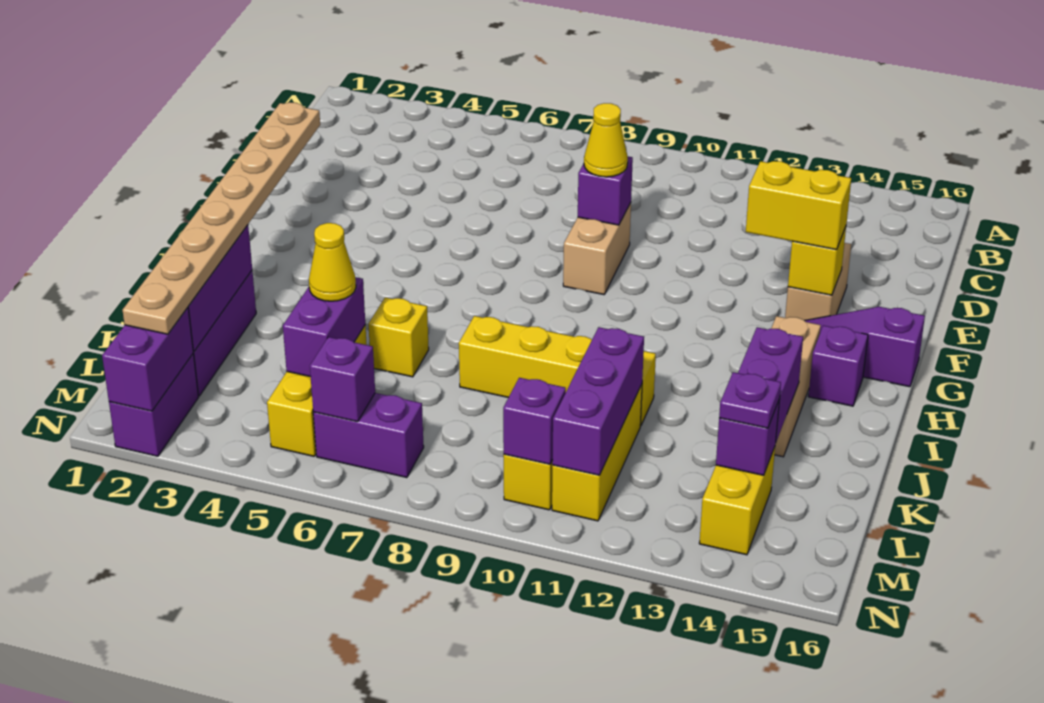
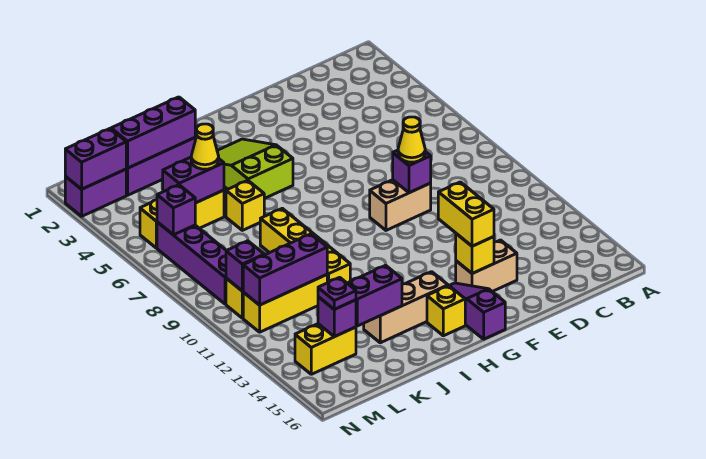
tan plate F2:M2 level 3 -> none
none -> lime slope H3:I5 level 1 top 5
purple brick H15 level 1 -> yellow brick H15 level 1
purple brick M6:M7 level 1 -> purple brick M6:M9 level 1

